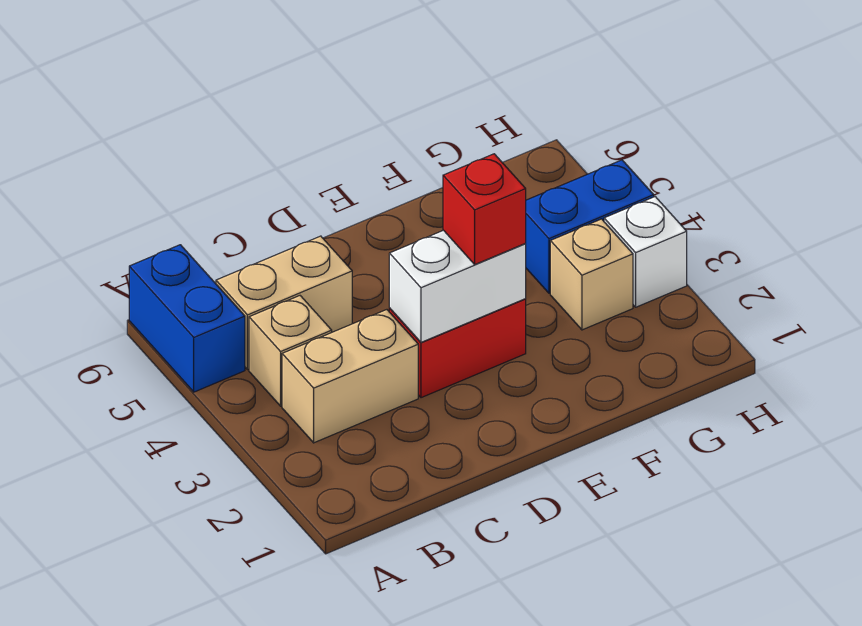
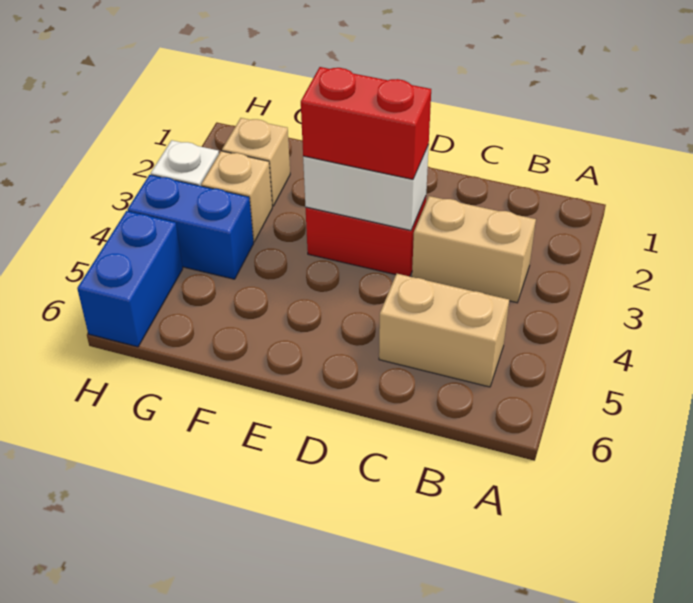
blue brick A5:A6 level 1 -> blue brick H5:H6 level 1
tan brick B4 level 1 -> tan brick G2 level 1
red brick E3 level 3 -> red brick D3:E3 level 3

